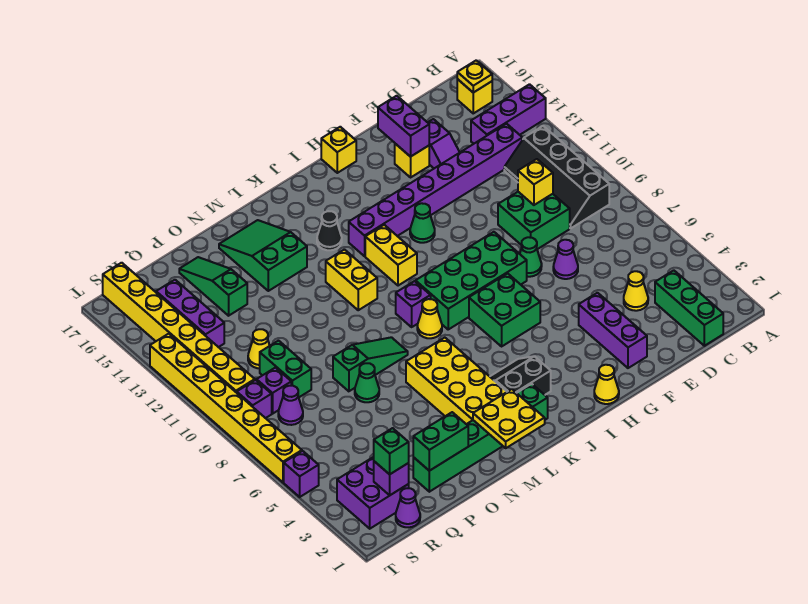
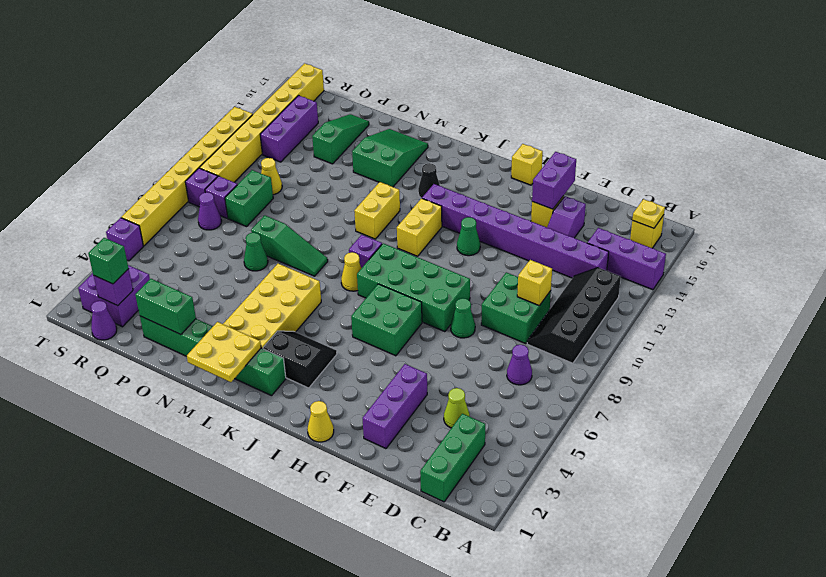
yellow cone D4 level 1 -> lime cone D4 level 1
purple cone E7 level 1 -> purple cone C7 level 1

